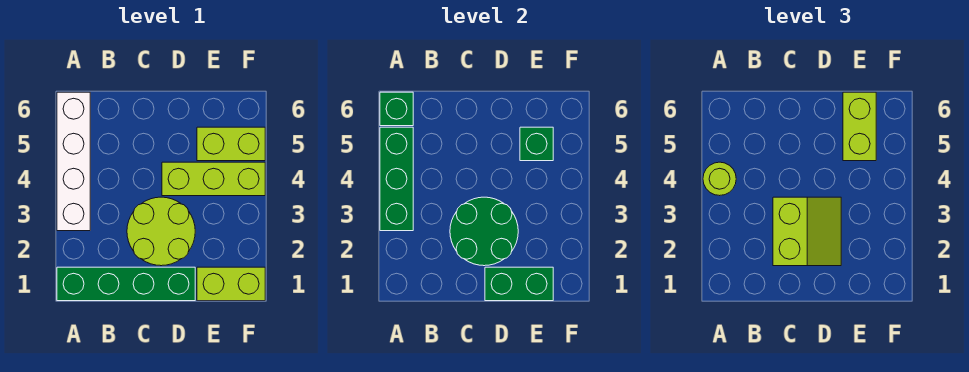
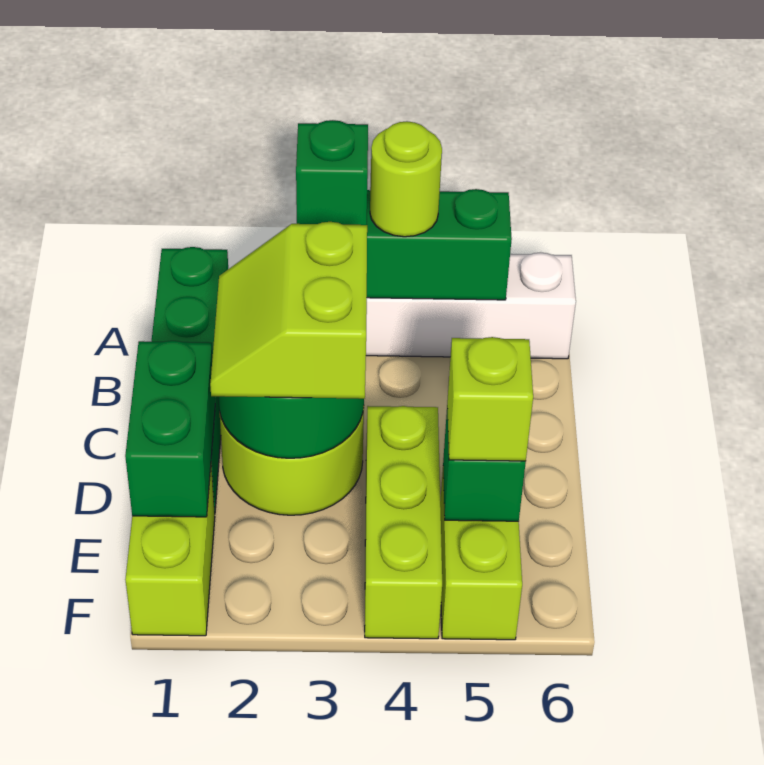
green brick A6 level 2 -> green brick A3 level 3
lime slope C2:D3 level 3 top C -> lime slope C2:D3 level 3 top 3
lime brick E5:E6 level 3 -> lime brick E5 level 3

